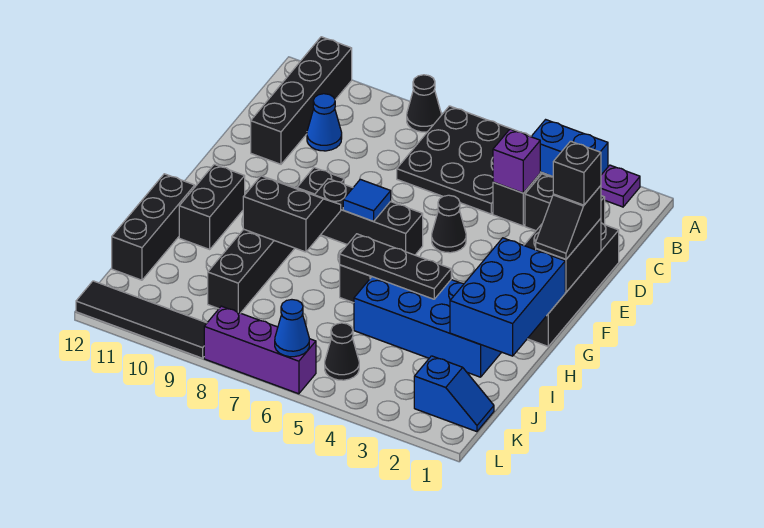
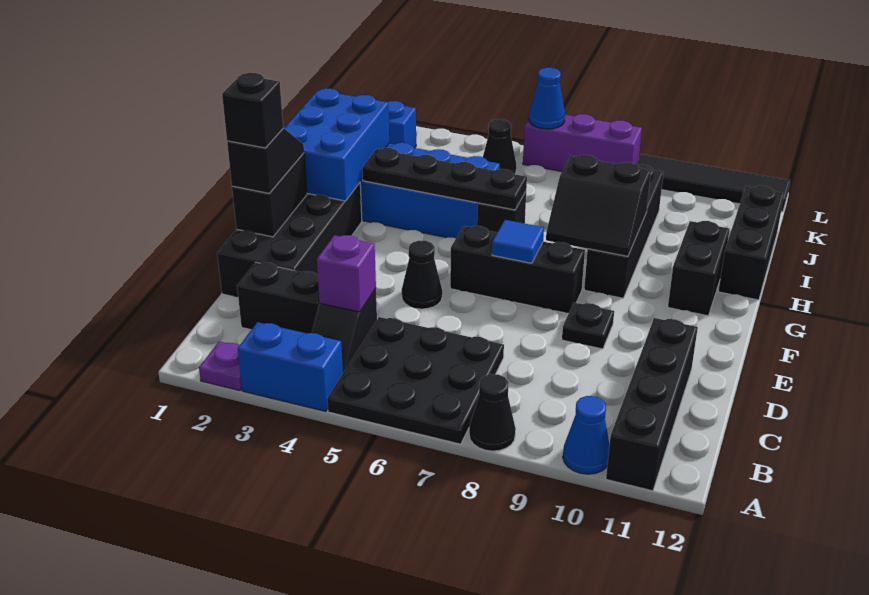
blue cone C10 level 1 -> blue cone A10 level 1
black plate H4:H6 level 2 -> black plate H3:H6 level 2

